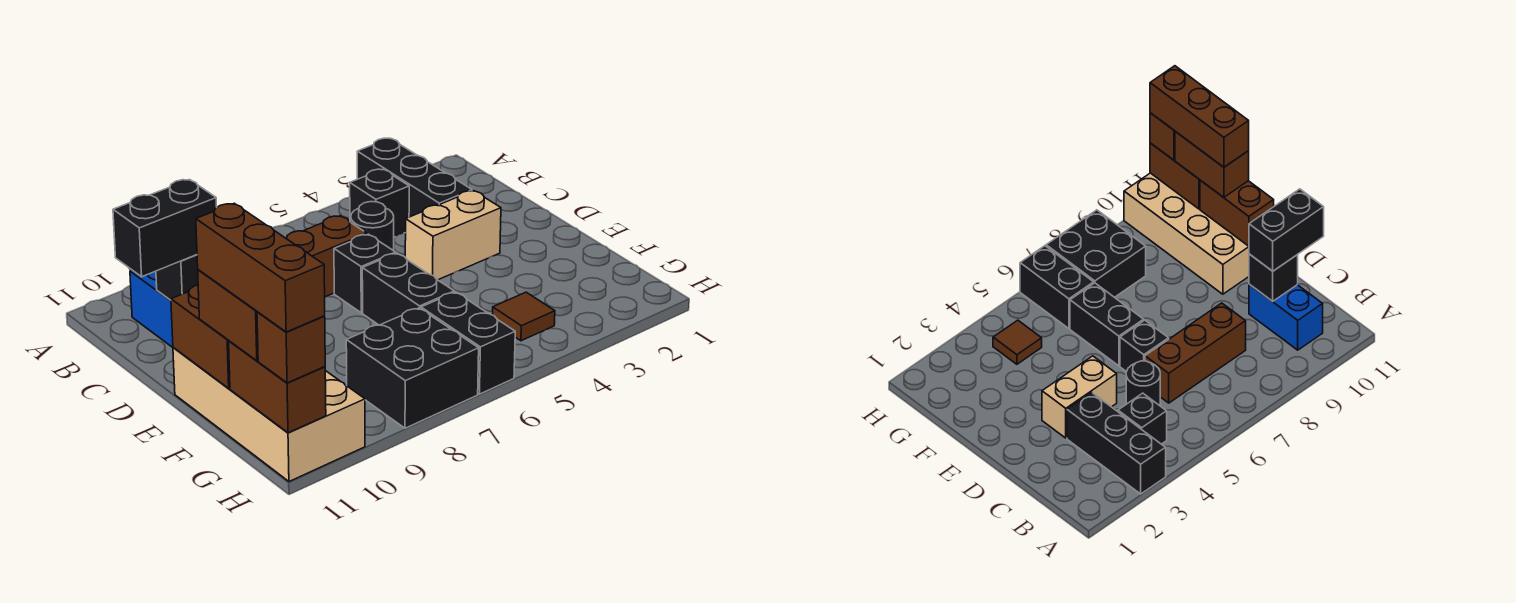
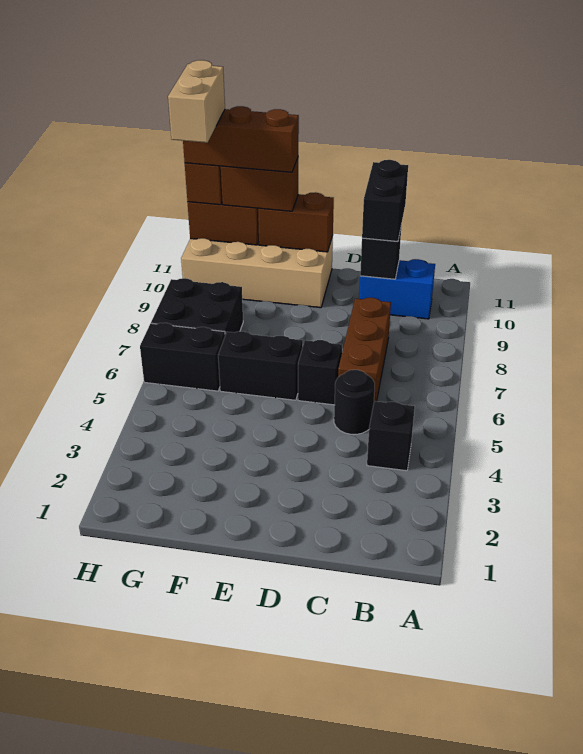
black brick A3:C3 level 1 -> none
tan brick D3:D4 level 1 -> tan brick H10:H11 level 5
brown tile G4 level 1 -> none

